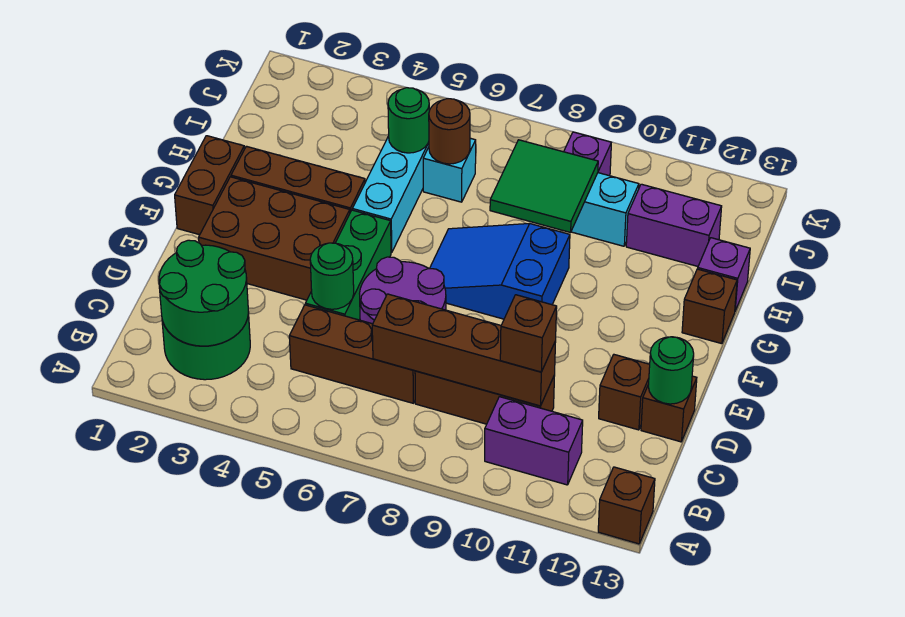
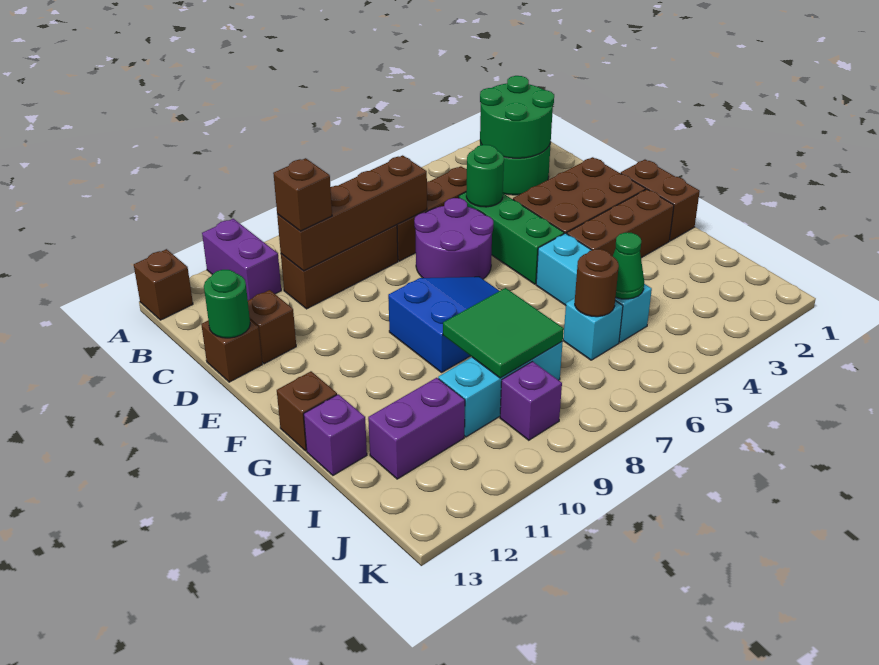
purple brick B10:B11 level 1 -> purple brick A11:B11 level 1
green round brick I5 level 2 -> green cone I5 level 2

